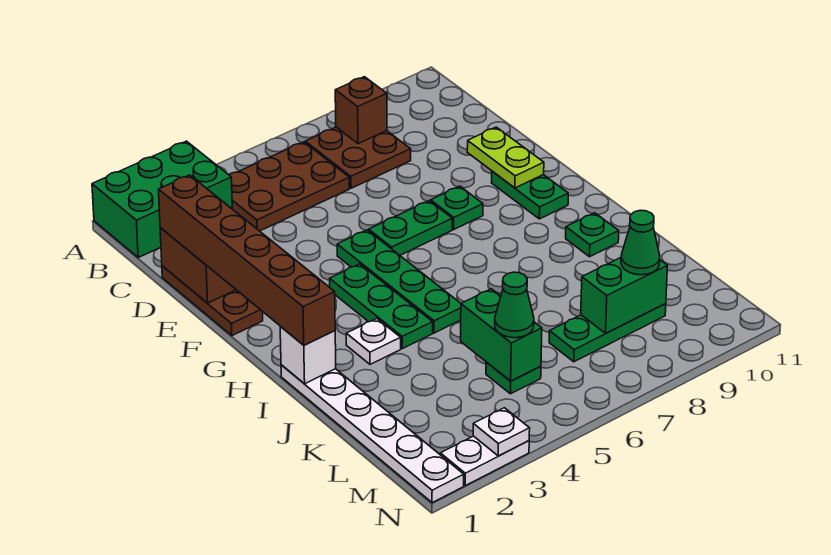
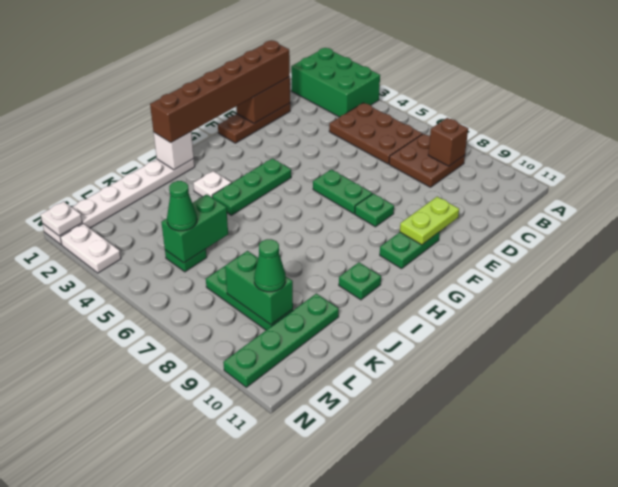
green plate F5:I5 level 1 -> green plate K10:N10 level 1
white plate N3 level 2 -> white plate N1 level 2

